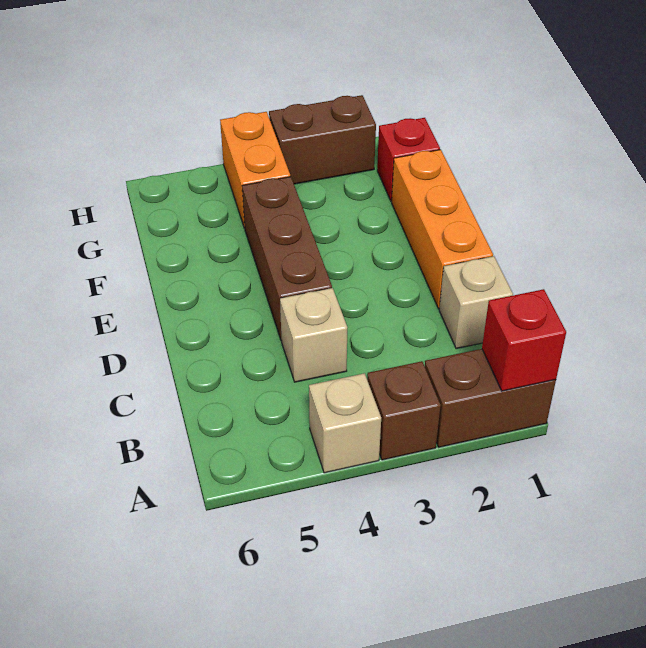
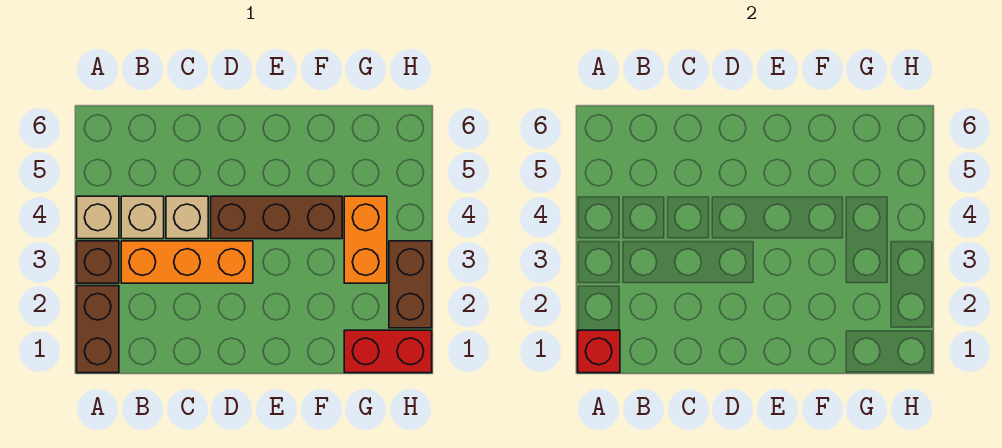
tan brick C1 level 1 -> tan brick B4 level 1
orange brick D1:F1 level 1 -> orange brick B3:D3 level 1
red brick G1 level 1 -> red brick G1:H1 level 1
orange brick G4:H4 level 1 -> orange brick G3:G4 level 1

